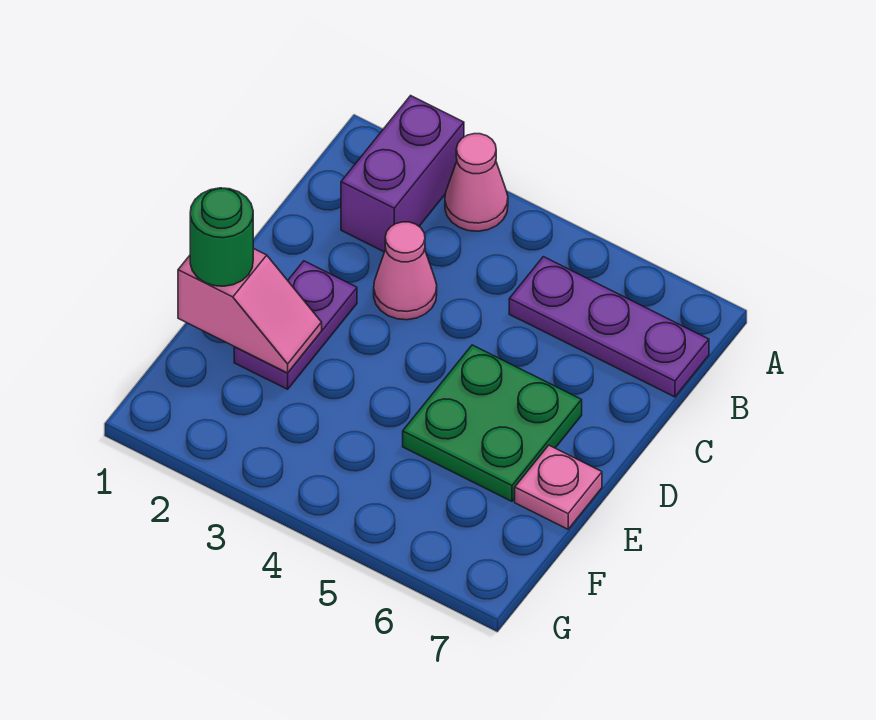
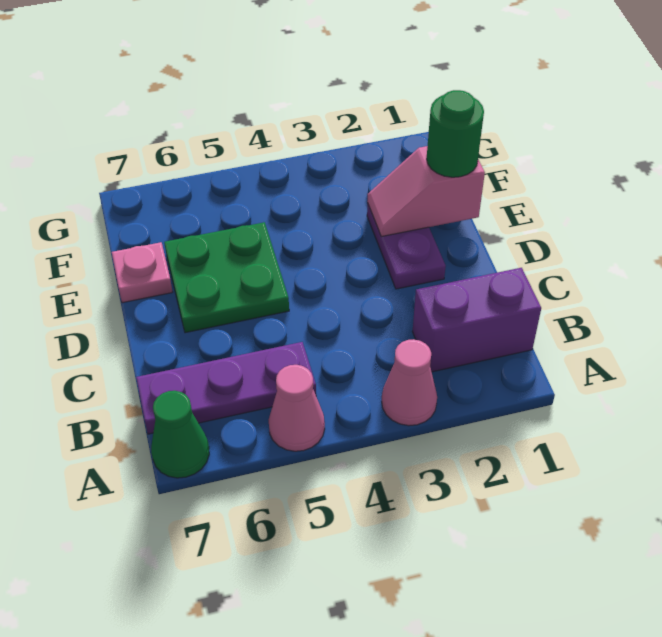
purple brick A2:B2 level 1 -> purple brick B1:B2 level 1
none -> green cone A7 level 1
pink cone C3 level 1 -> pink cone A5 level 1

